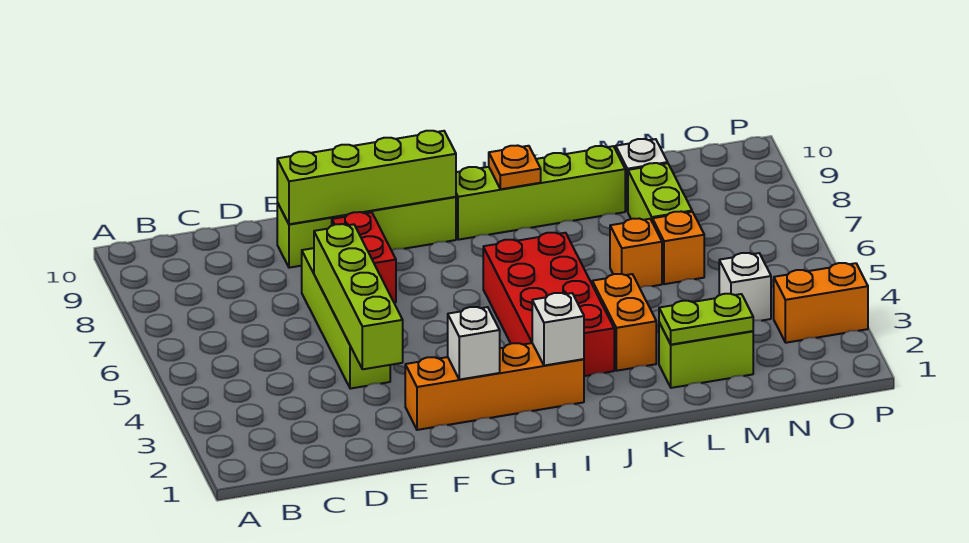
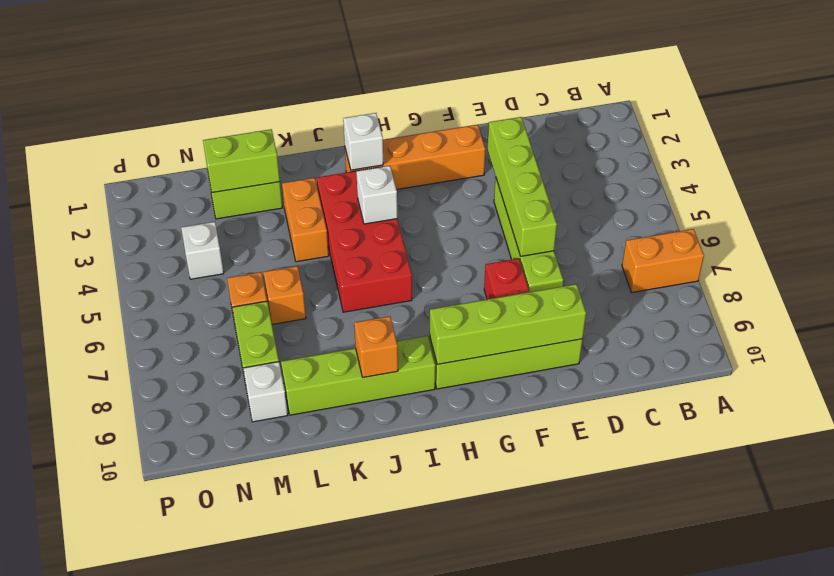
white brick G2 level 2 -> white brick I4 level 2
orange plate J9 level 2 -> orange brick J9 level 2
lime plate L2:M2 level 2 -> lime brick L2:M2 level 2
orange brick O3:P3 level 1 -> orange brick A7:B7 level 1

